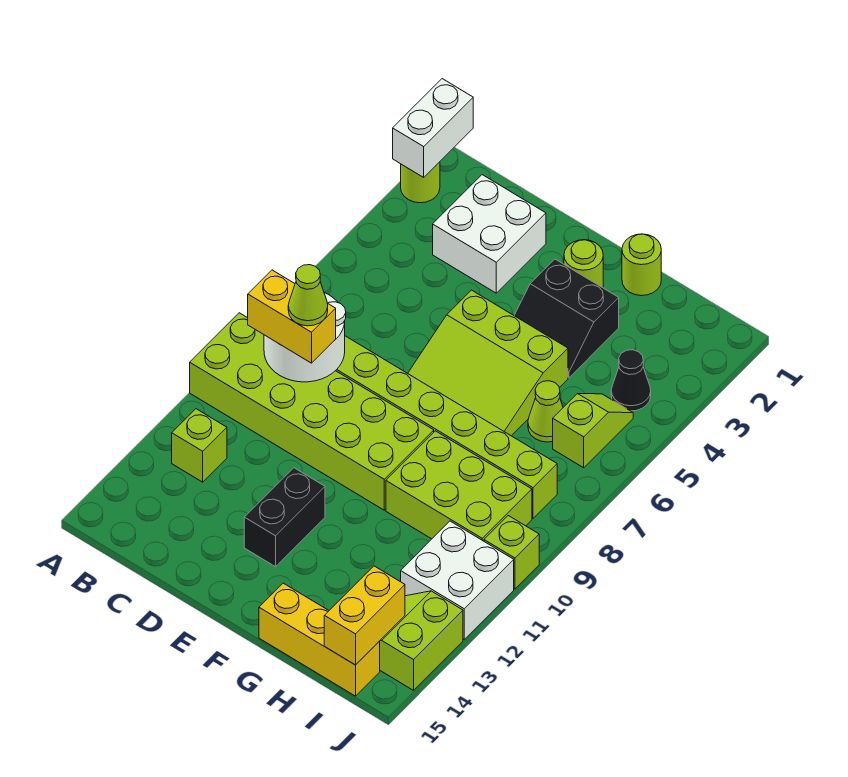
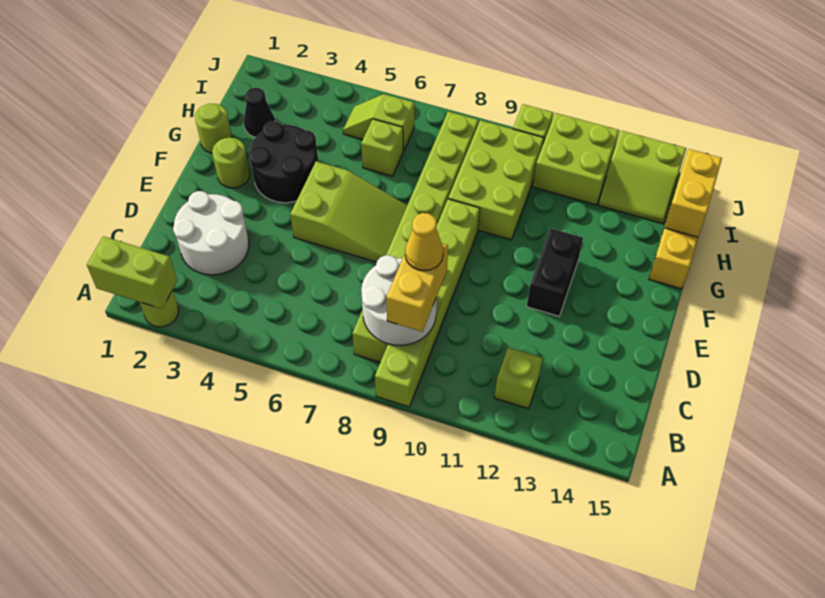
white brick A1:A2 level 2 -> lime brick A1:A2 level 2
lime brick A9:F10 level 1 -> lime brick A9:F9 level 1
white brick C2:D3 level 1 -> white round brick C2:D3 level 1
lime cone C9 level 4 -> yellow cone C9 level 4
lime slope E5:G7 level 1 top 5 -> lime slope E5:F7 level 1 top 5
black brick E12:E13 level 1 -> black brick E12:F12 level 1
black slope F3:G4 level 1 top 3 -> black round brick F3:G4 level 1
lime cone H6 level 1 -> lime brick H6 level 1
black cone I4 level 1 -> black cone H2 level 1
white brick I11:J12 level 1 -> lime brick I11:J12 level 1
yellow brick I14:I15 level 2 -> yellow brick H15:I15 level 2

